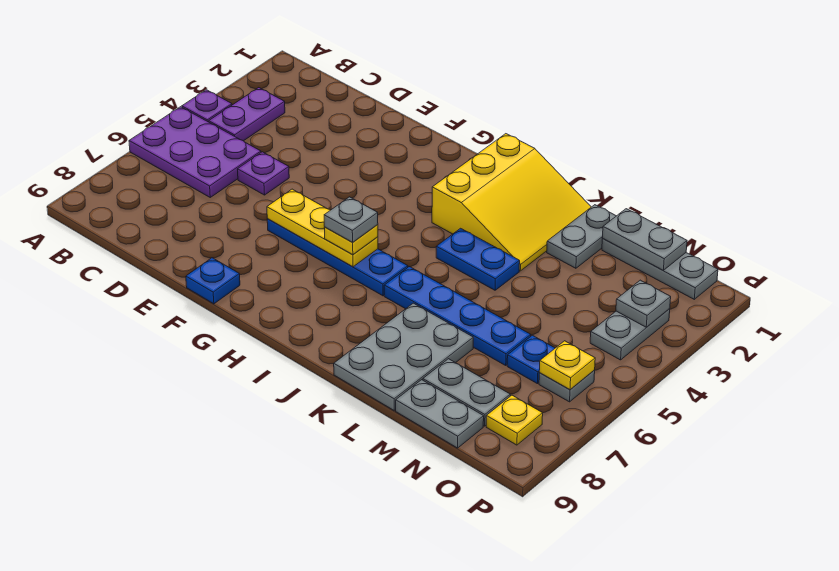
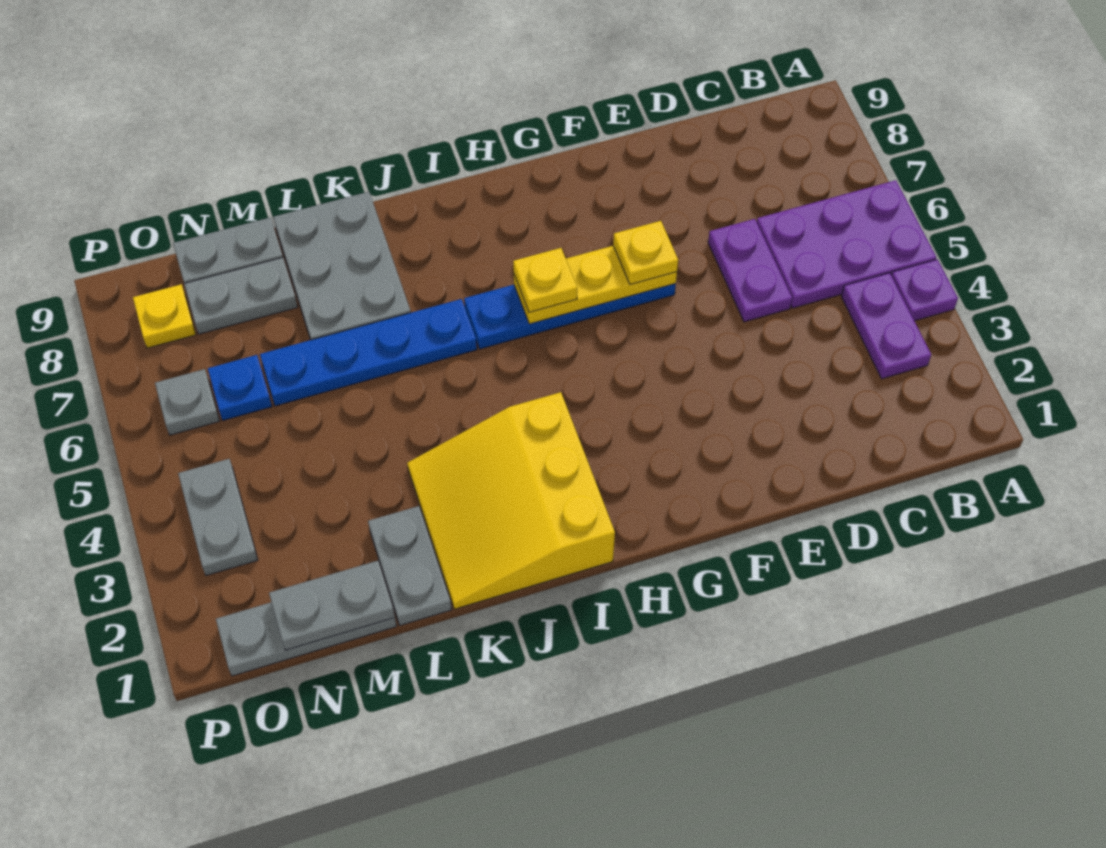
purple plate D5 level 1 -> purple plate D5:D6 level 1
blue plate F9 level 1 -> none
grey plate H6 level 4 -> none
blue plate J4:K4 level 1 -> none
grey plate O3 level 2 -> none
yellow plate O6 level 2 -> yellow plate F6 level 3

